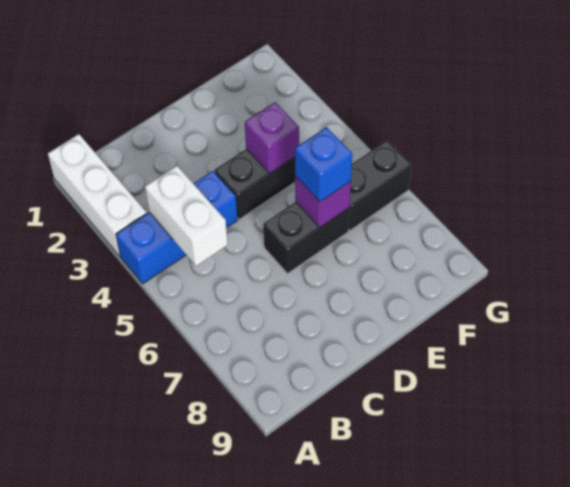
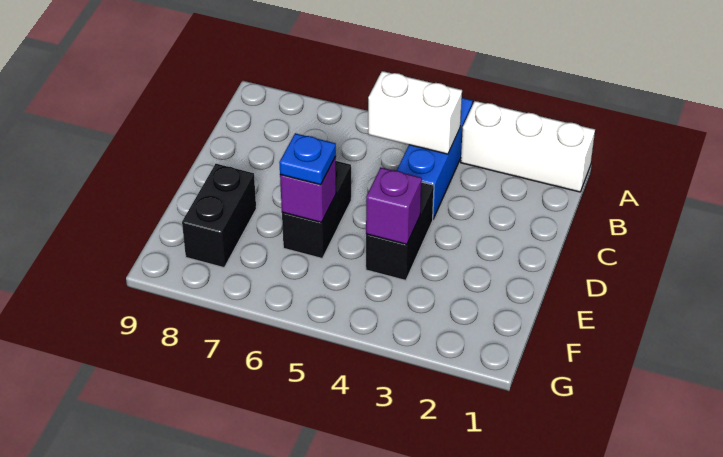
blue brick E6 level 3 -> blue plate E6 level 3
black brick F6:G6 level 1 -> black brick E8:F8 level 1

